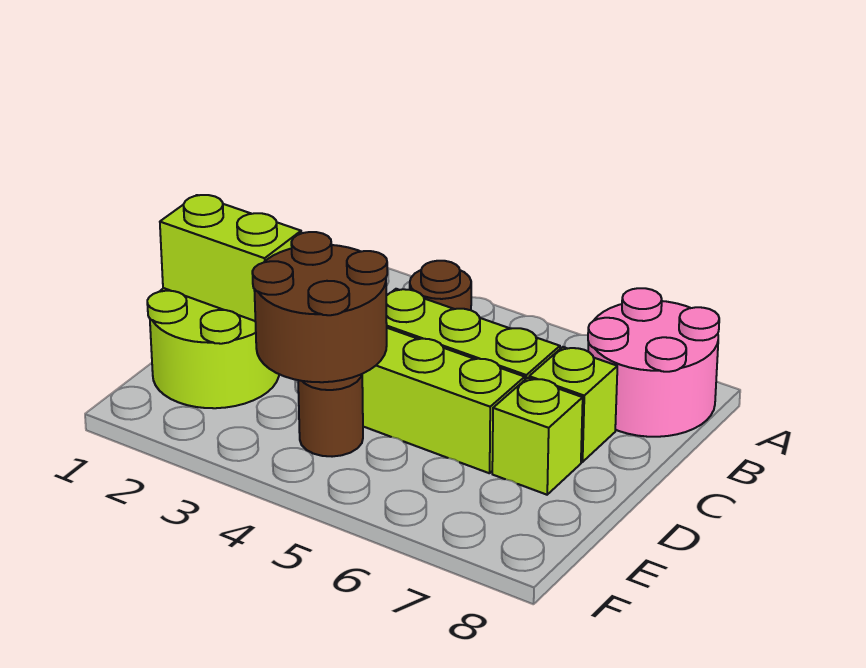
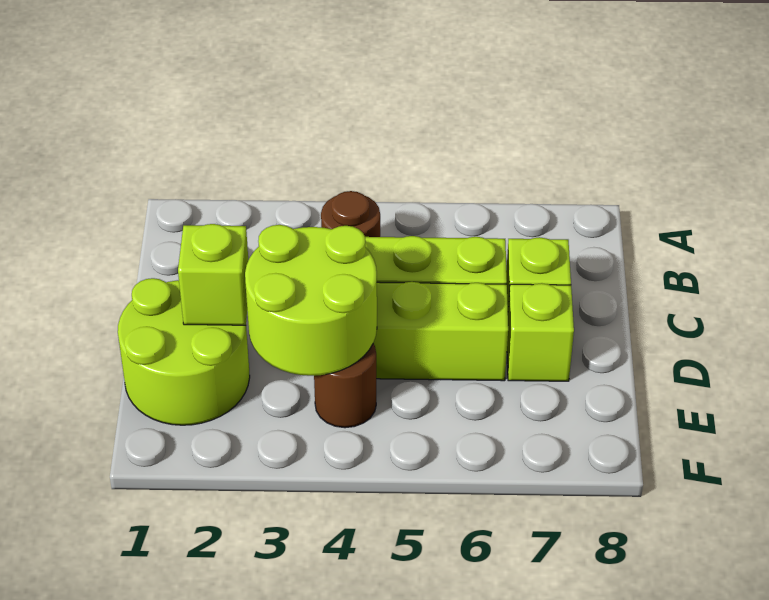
pink round brick A7:B8 level 1 -> none
lime brick D1:D2 level 2 -> lime brick D2 level 2
brown round brick D3:E4 level 2 -> lime round brick D3:E4 level 2

